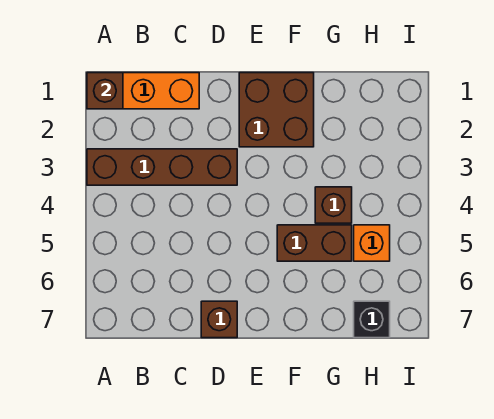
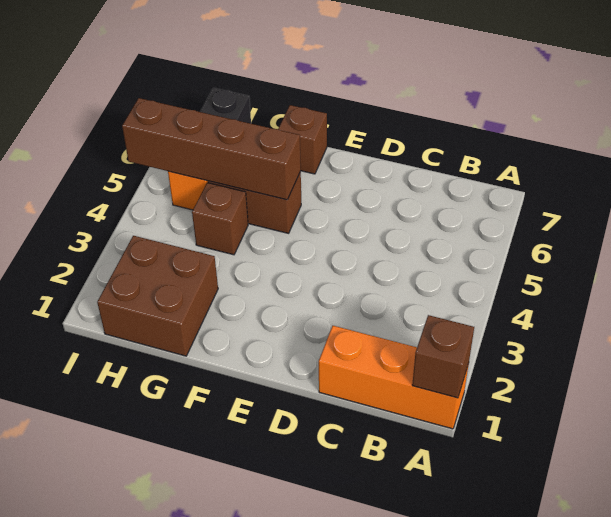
brown brick A3:D3 level 1 -> brown brick F5:I5 level 2
brown brick D7 level 1 -> brown brick F7 level 1
brown brick E1:F2 level 1 -> brown brick G1:H2 level 1

